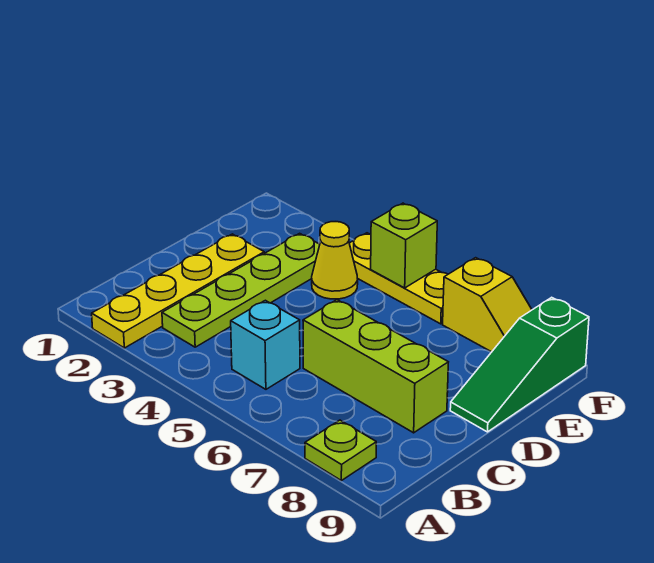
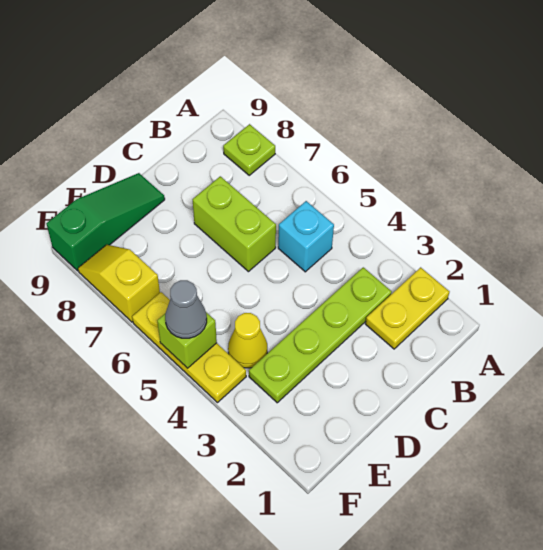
yellow plate A2:D2 level 1 -> yellow plate A2:B2 level 1
lime brick C6:C8 level 1 -> lime brick C6:C7 level 1
none -> grey cone F5 level 3

